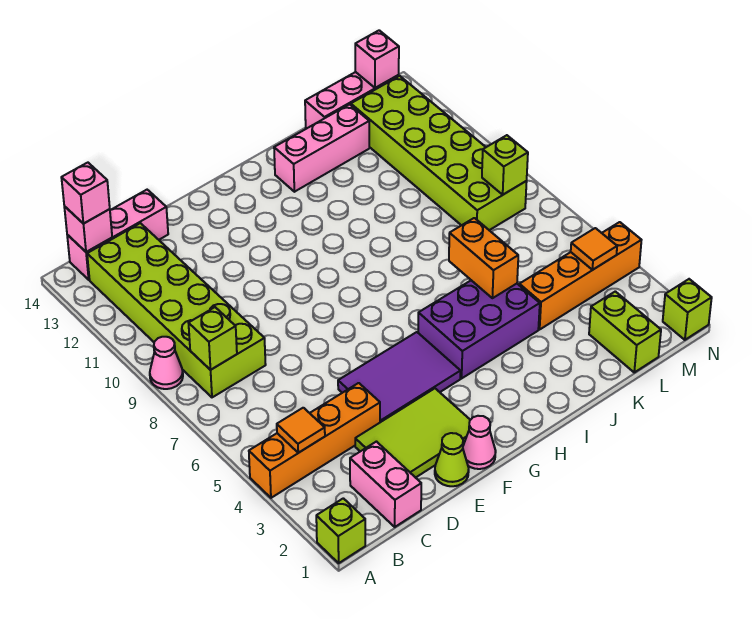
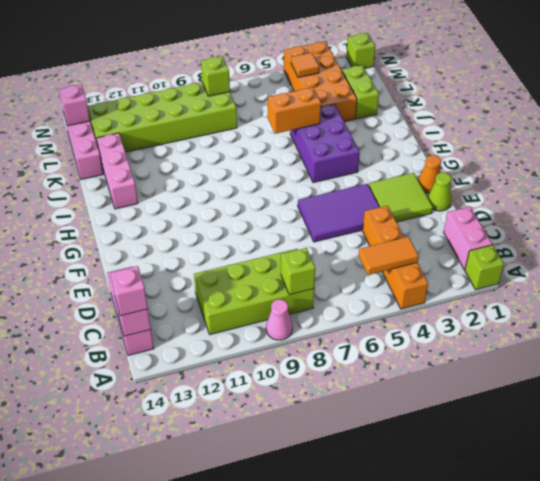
orange tile B4 level 2 -> orange tile B4:B5 level 2
lime brick B8:C13 level 1 -> lime brick B8:C11 level 1
pink brick C1:C2 level 1 -> pink brick B1:C1 level 1
lime tile D2:F3 level 1 -> lime tile E2:F3 level 1
purple tile E4:G5 level 1 -> purple tile E4:F6 level 1
pink cone F1 level 1 -> orange cone F1 level 1
orange brick K4:N4 level 1 -> orange brick K3:N4 level 1
lime brick L1:L2 level 1 -> lime brick K2:L2 level 1

